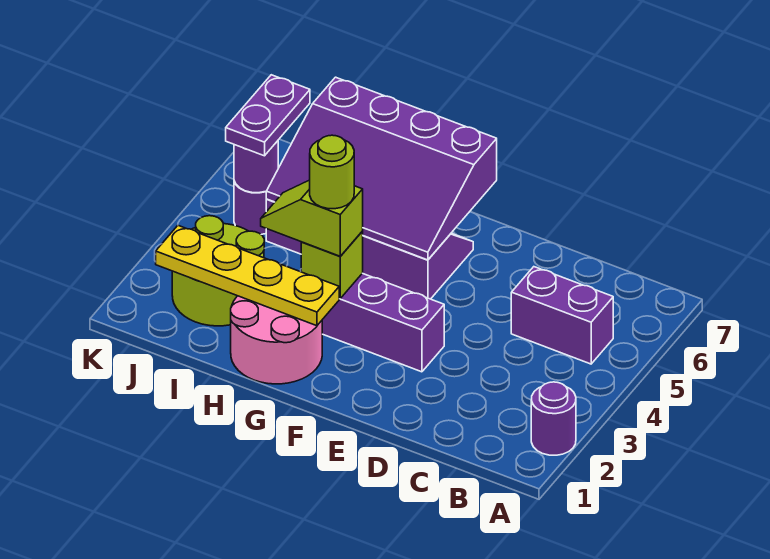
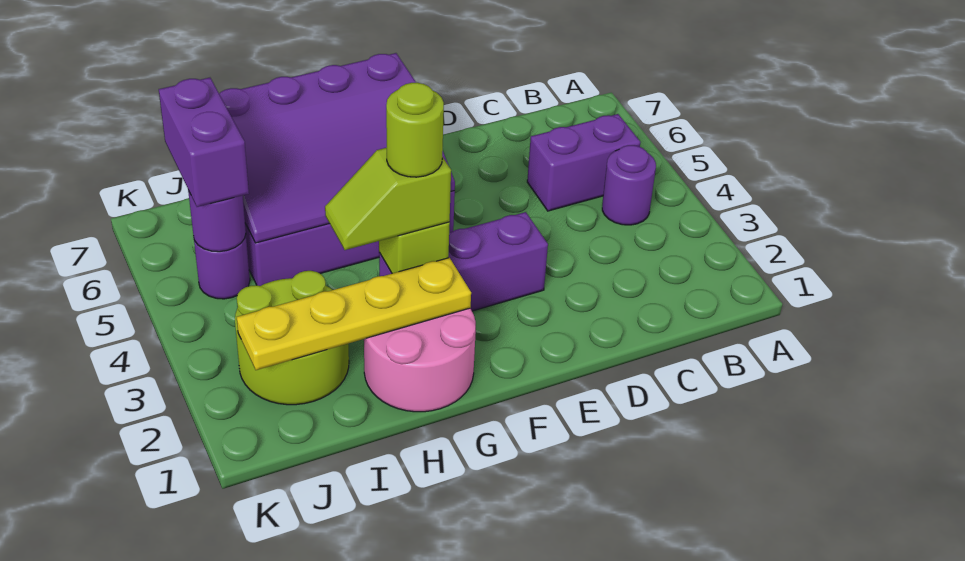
purple round brick A2 level 1 -> purple round brick B4 level 1
purple plate J5:J6 level 3 -> purple brick J5:J6 level 3

